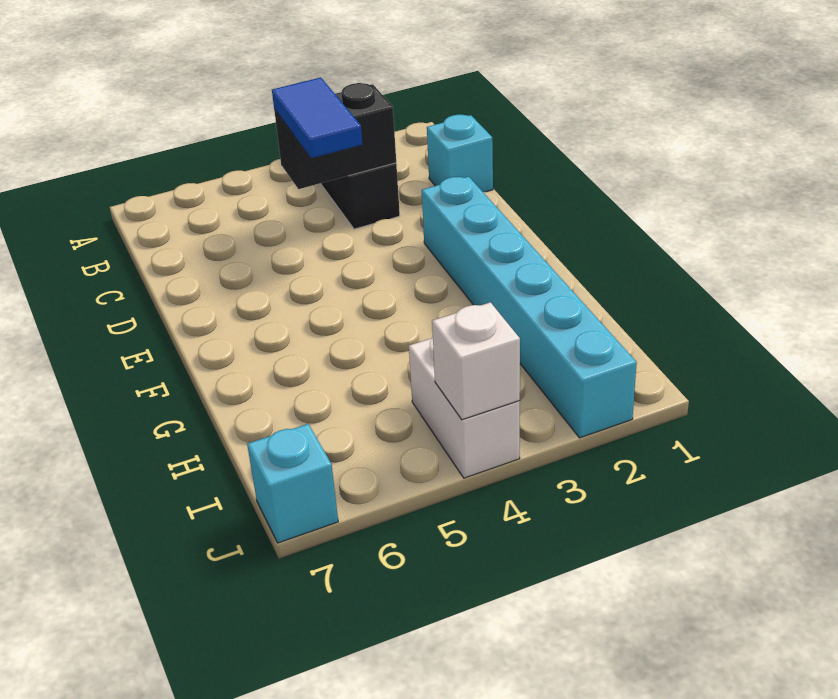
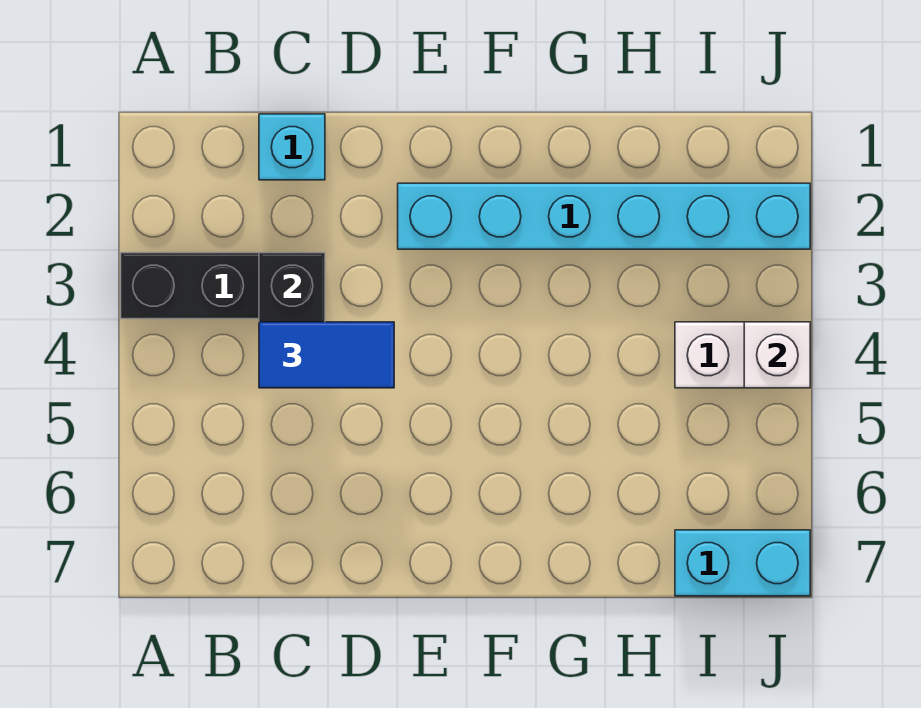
cyan brick J7 level 1 -> cyan brick I7:J7 level 1

